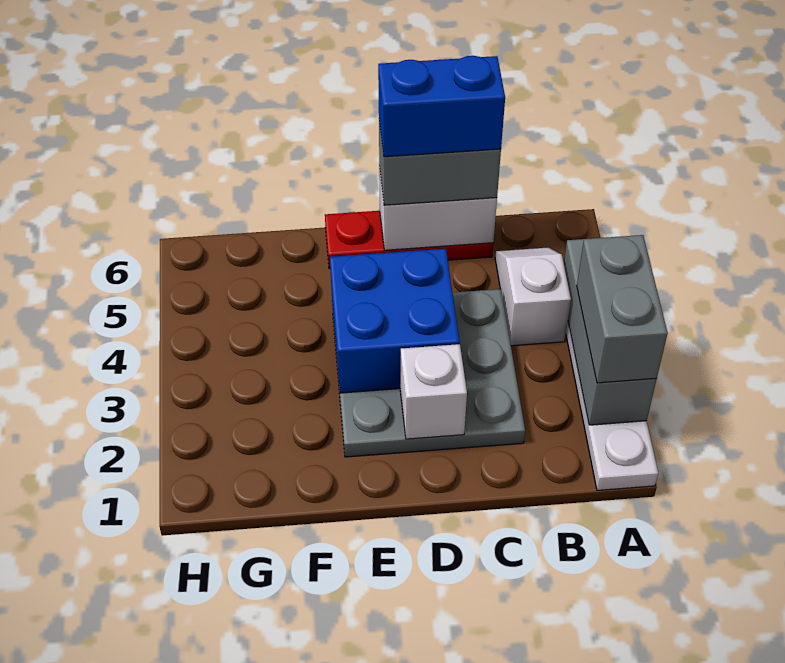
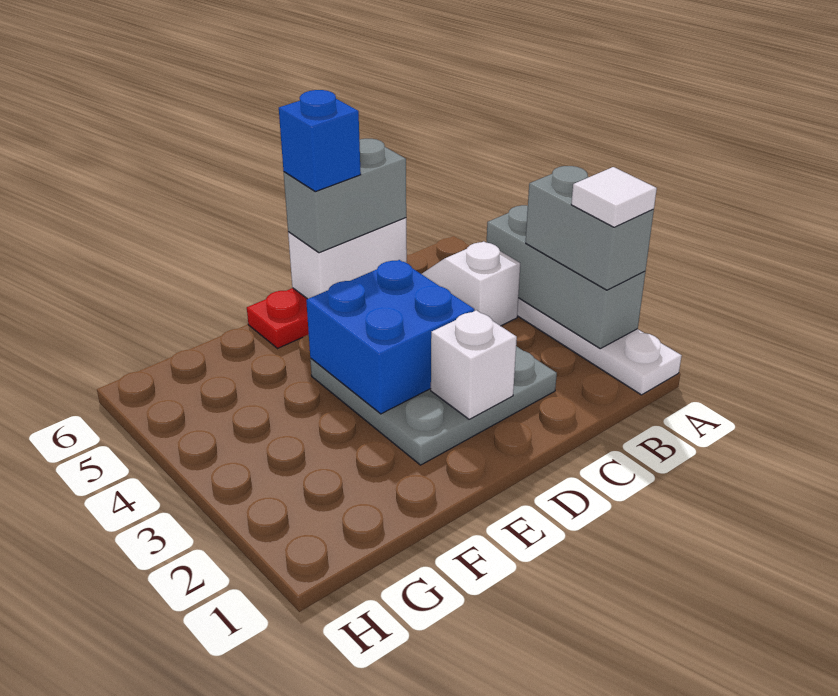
none -> white tile A2 level 4
blue brick C6:D6 level 4 -> blue brick D6 level 4

